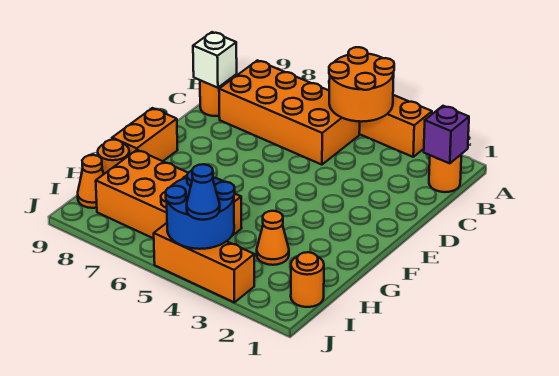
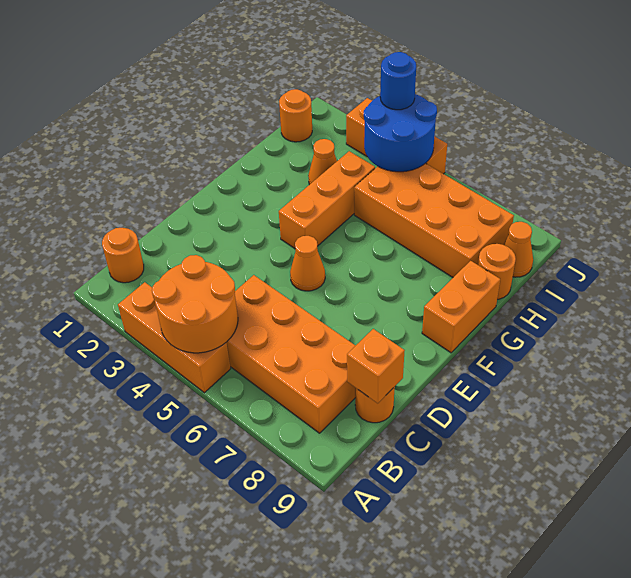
purple brick B1 level 2 -> none
white brick C9 level 2 -> orange brick C9 level 2
none -> orange cone E5 level 1
none -> orange brick F4:H4 level 1
blue cone J4 level 3 -> blue round brick J4 level 3

